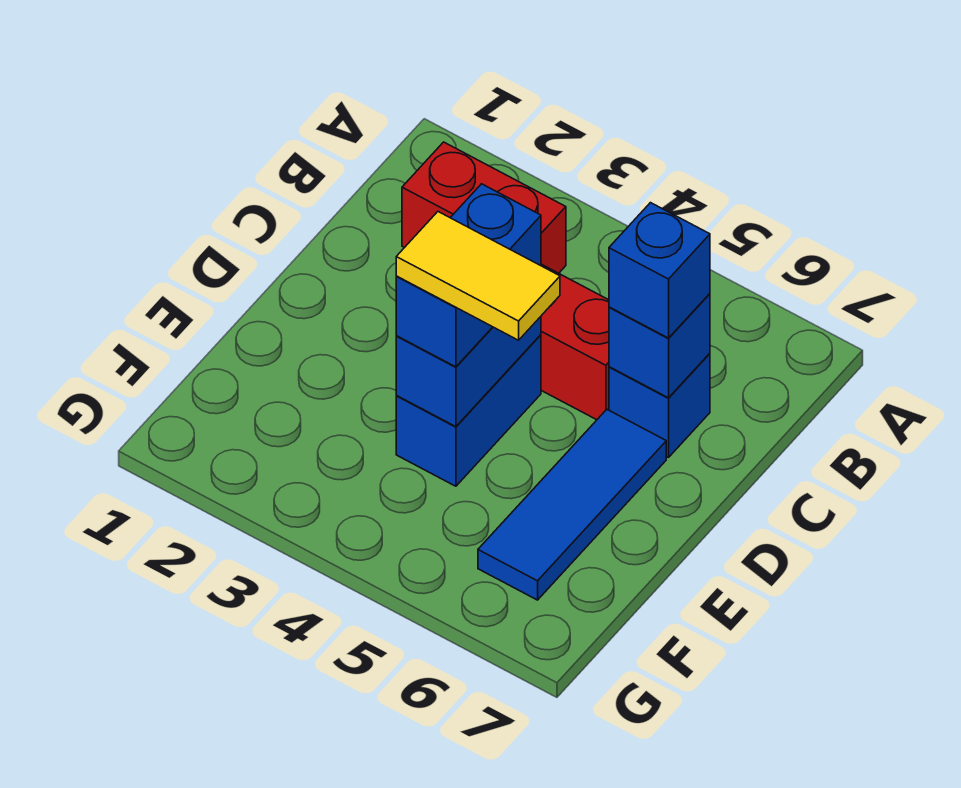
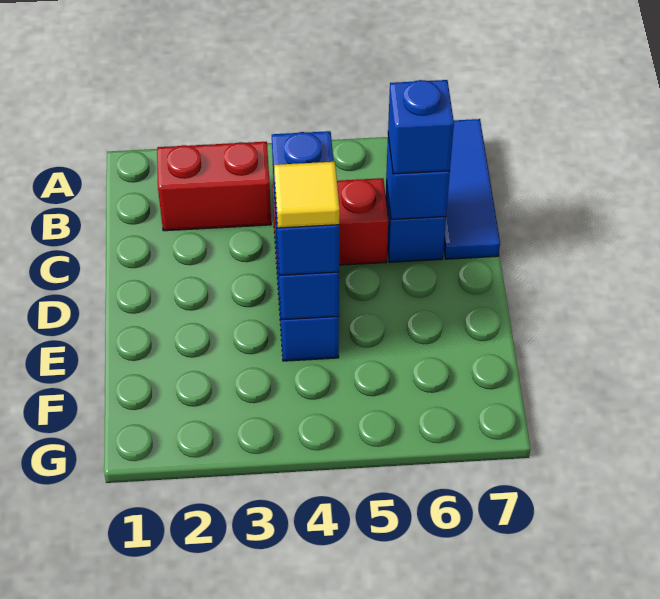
blue tile D6:F6 level 1 -> blue tile A7:C7 level 1
yellow tile E4:E5 level 4 -> yellow tile E4 level 4

